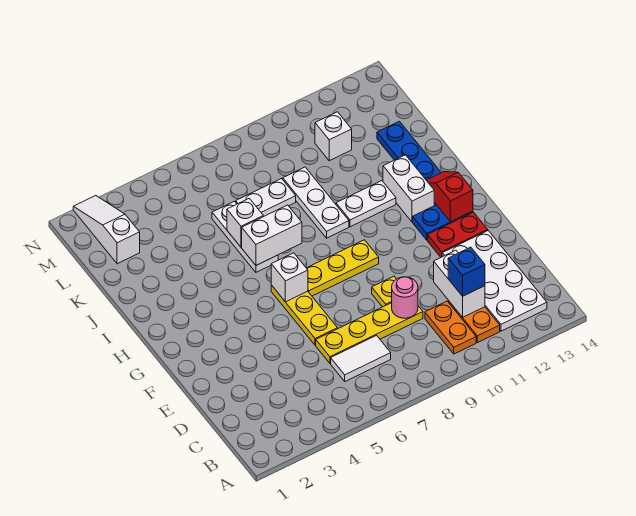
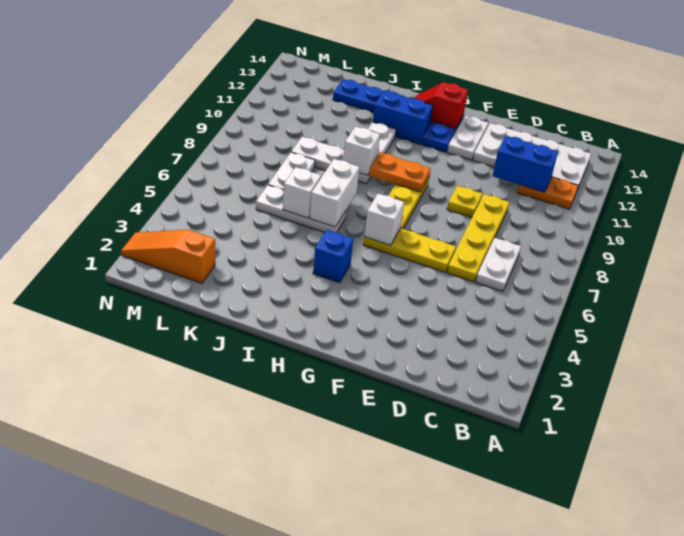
orange plate B10:C10 level 1 -> orange plate G9:H9 level 2
white tile C6:C7 level 1 -> white plate C6:C7 level 1
white brick C11:D11 level 2 -> blue brick C11:D11 level 2
blue brick C11 level 3 -> blue brick H4 level 1
pink round brick D9 level 2 -> none
red plate F12:F13 level 1 -> white plate F12:F13 level 1
white brick H12:I12 level 1 -> blue brick H12:I12 level 1
white slope L2:N2 level 1 top L -> orange slope L2:N2 level 1 top L
white brick L11 level 1 -> white brick I9 level 2

